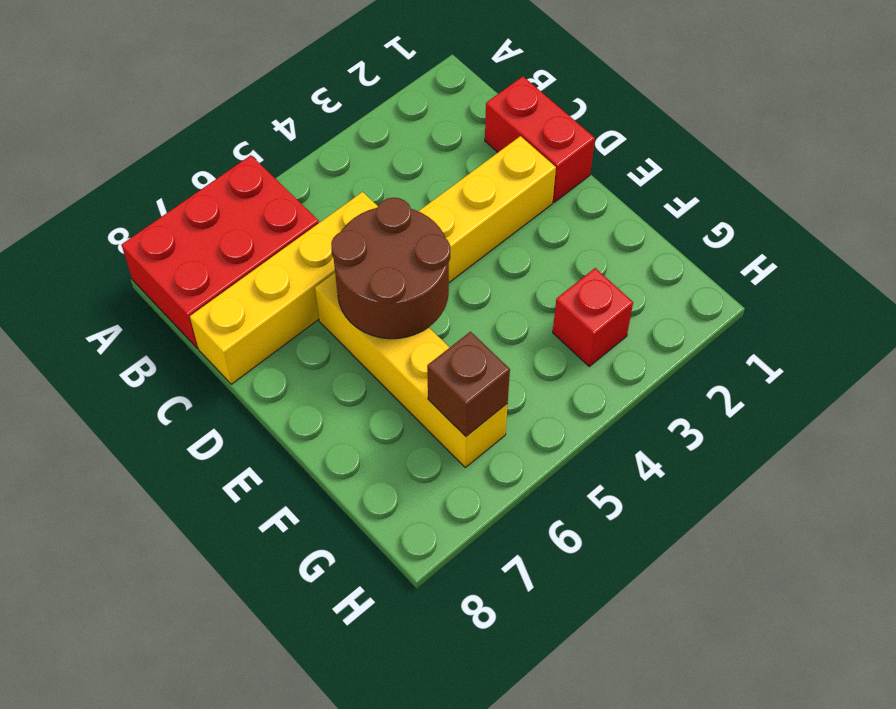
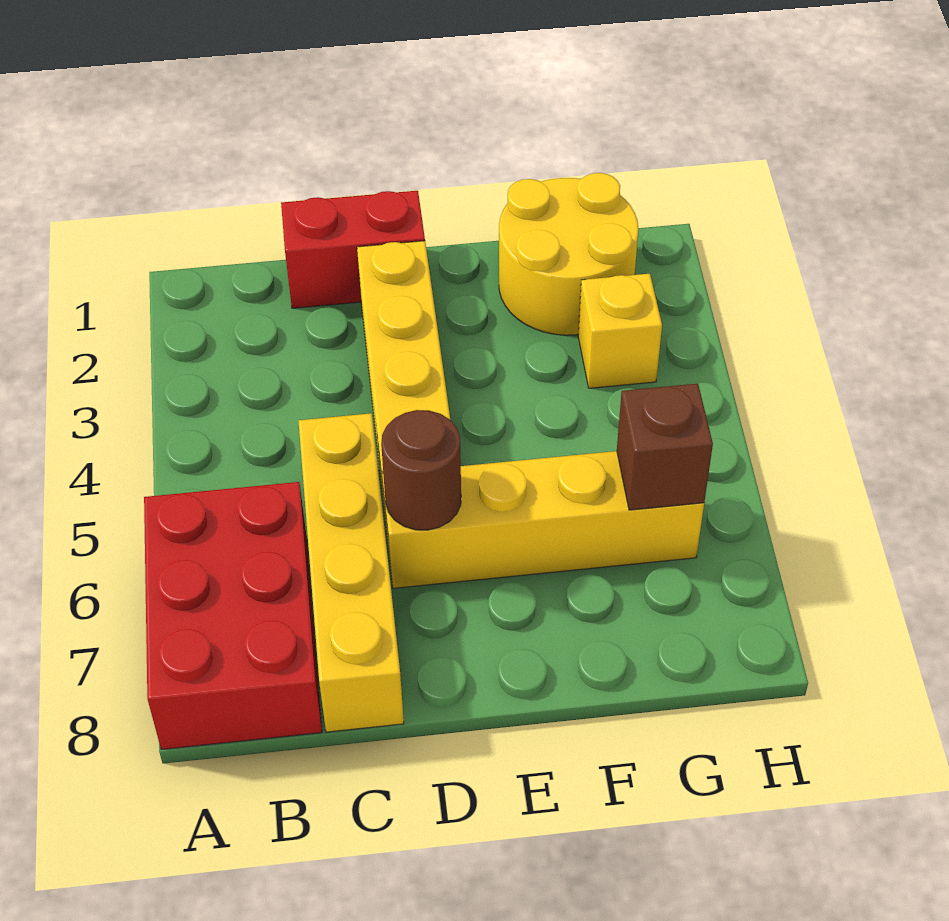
brown round brick D5:E6 level 2 -> brown round brick D6 level 2
none -> yellow round brick F1:G2 level 1
red brick G3 level 1 -> yellow brick G3 level 1

